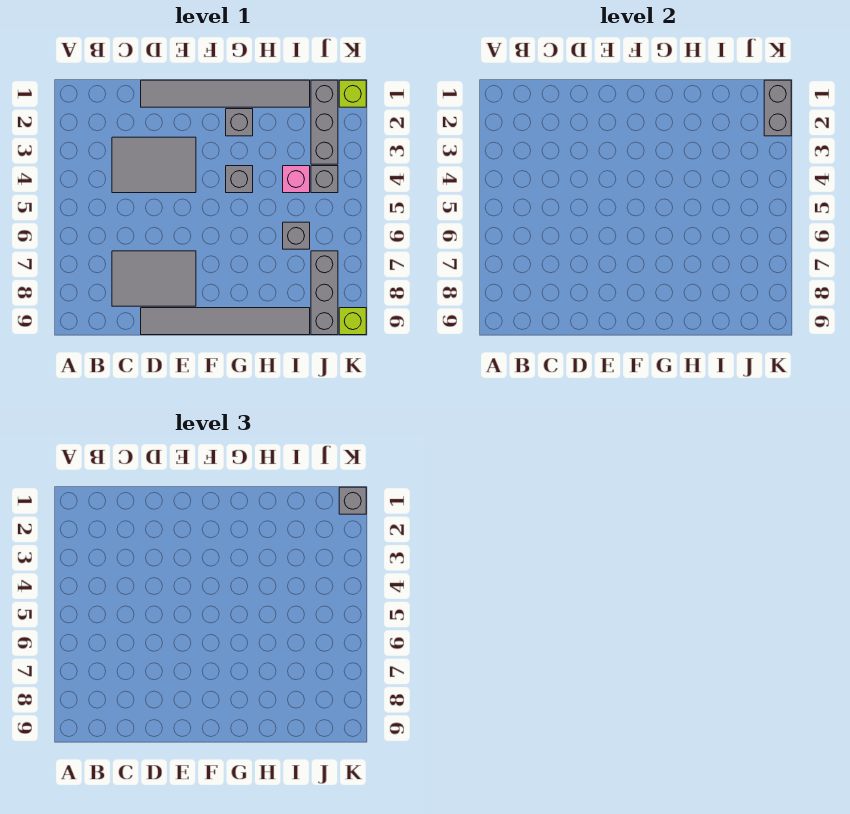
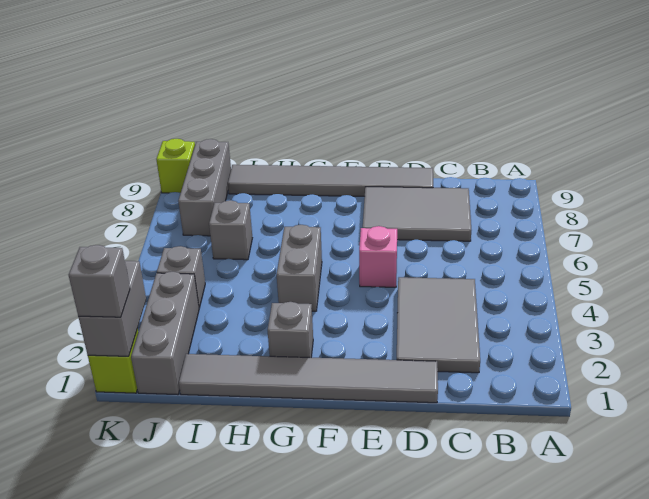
grey tile C3:E4 level 1 -> grey tile C2:D4 level 1
grey brick G4 level 1 -> grey brick G4:G5 level 1
pink brick I4 level 1 -> pink brick E5 level 1

